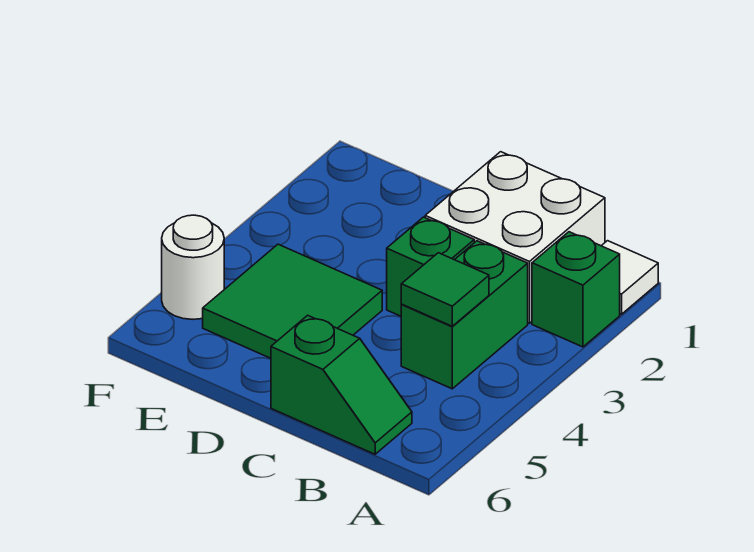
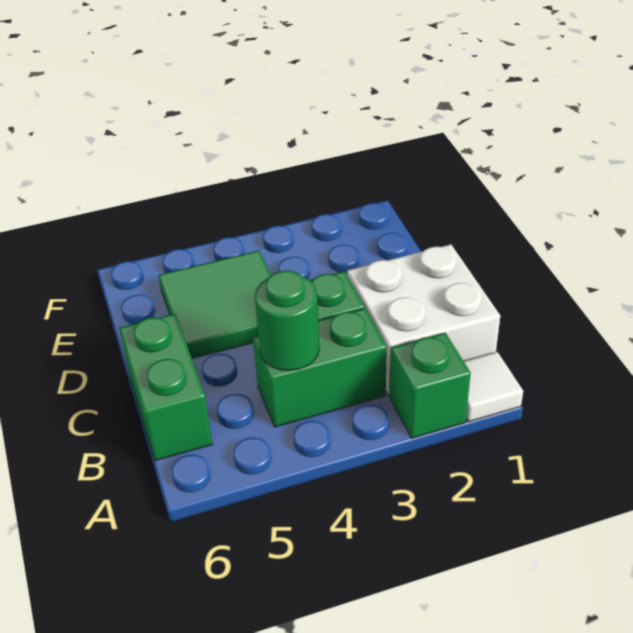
green tile B4 level 2 -> green round brick B4 level 2
green slope B6:C6 level 1 top C -> green brick B6:C6 level 1
white round brick F5 level 1 -> none

